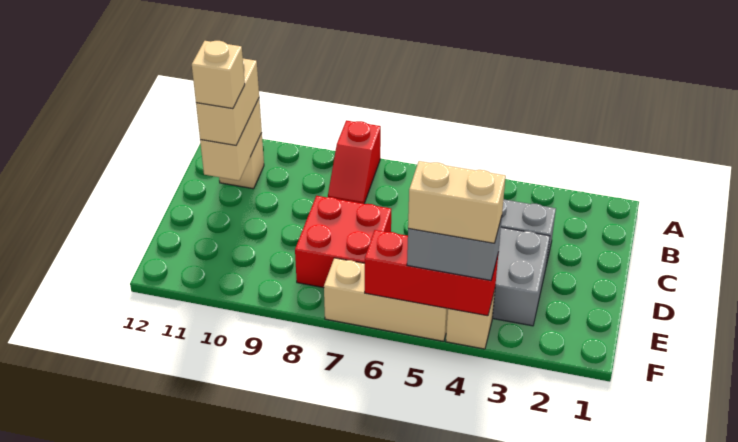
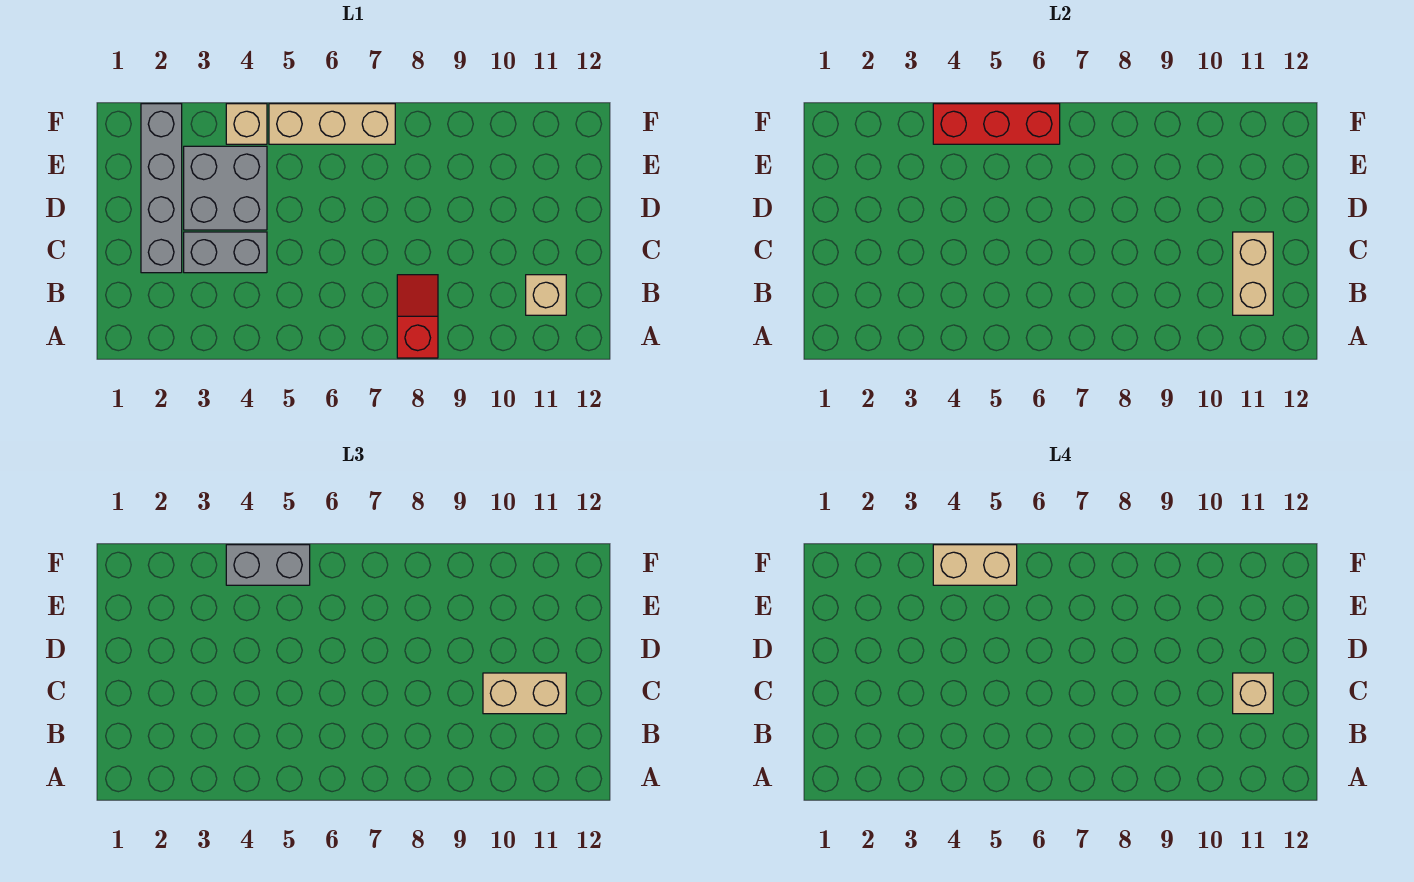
tan brick B11:C11 level 3 -> tan brick C10:C11 level 3
none -> grey brick C2:F2 level 1
red brick D7:E8 level 1 -> none

